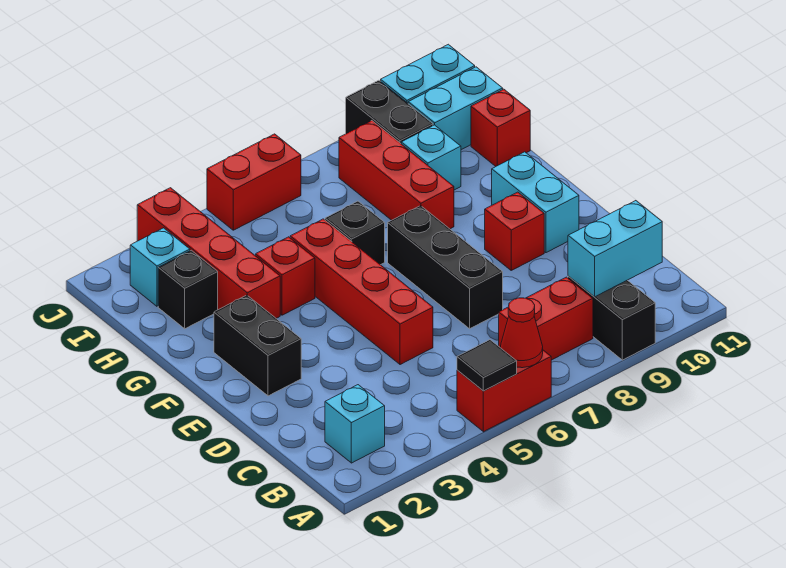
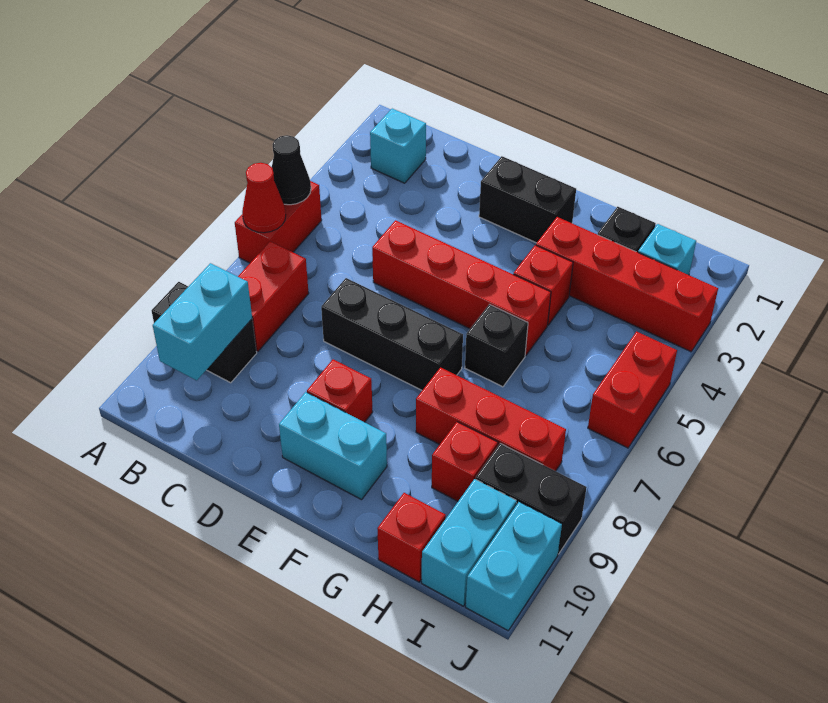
black tile A5 level 2 -> black cone A5 level 2
cyan brick H9 level 1 -> red brick H9 level 1

